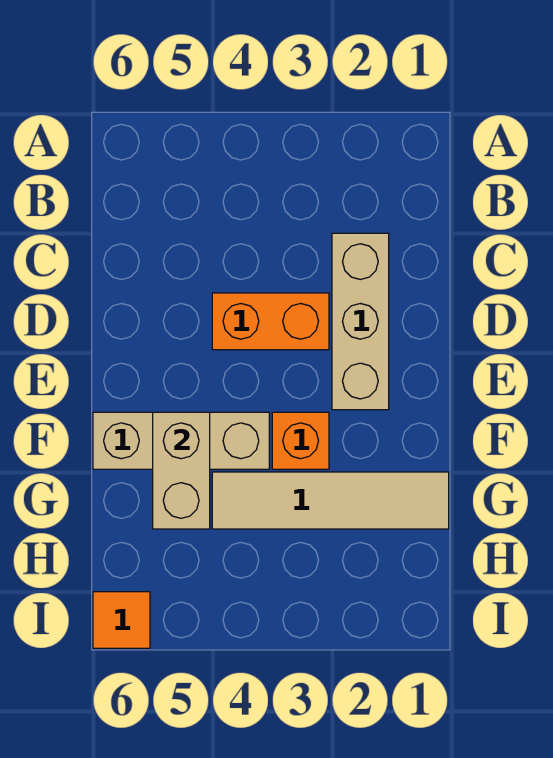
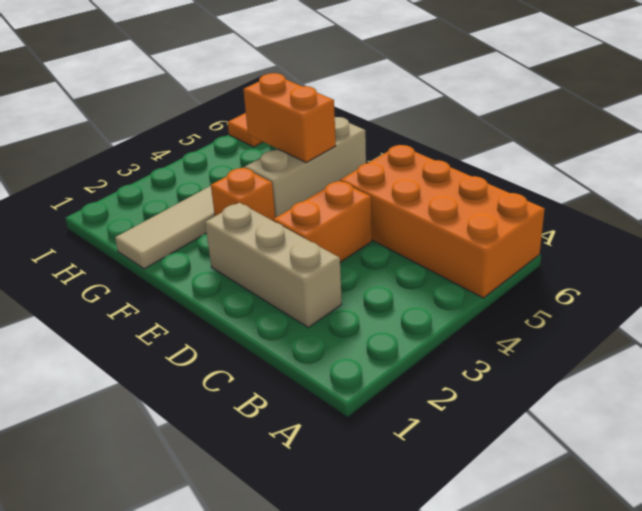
none -> orange brick A5:D6 level 1
tan brick F5:G5 level 2 -> orange brick F5:G5 level 2

